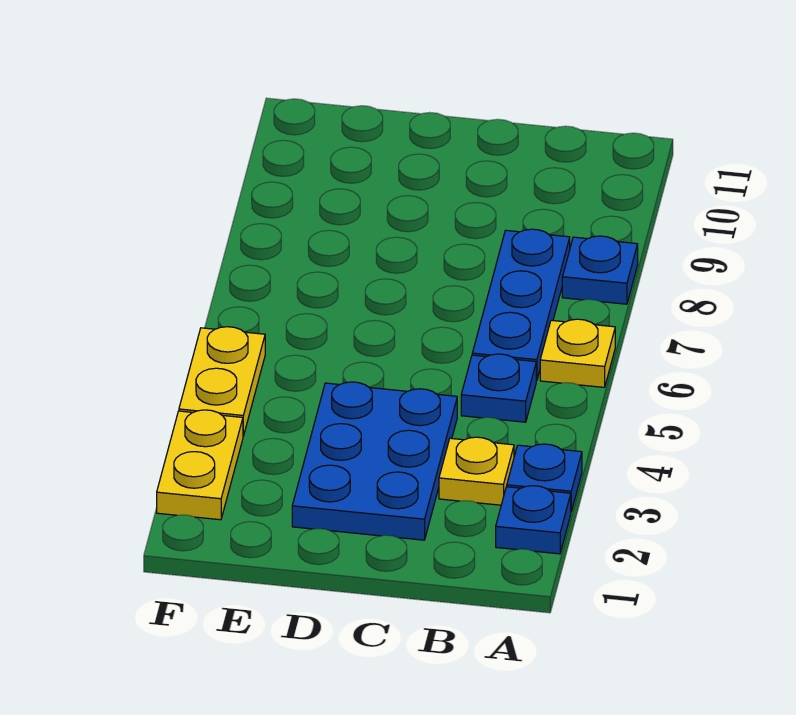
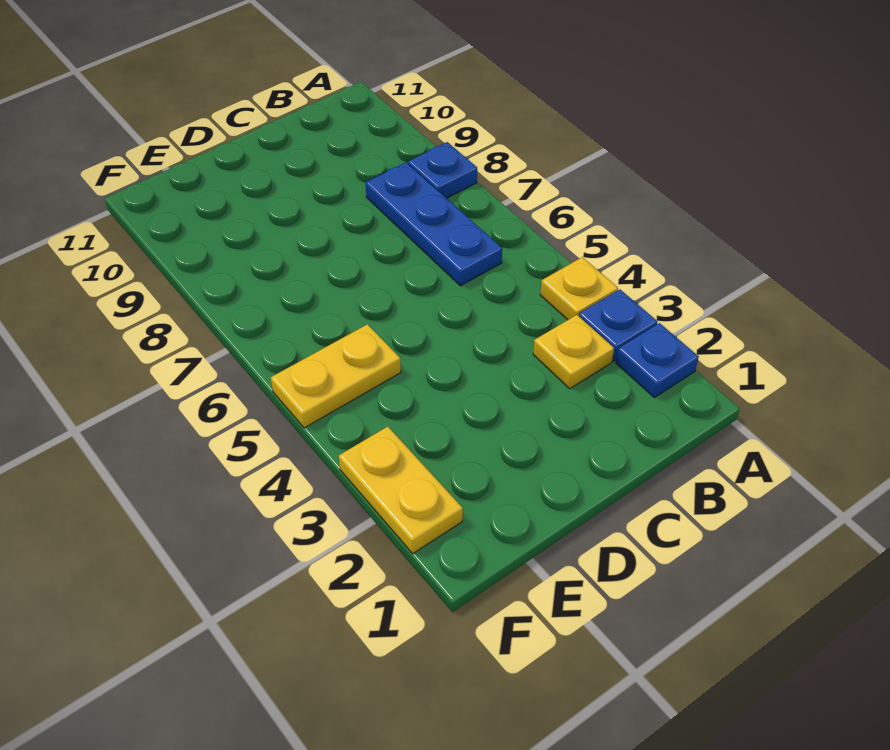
yellow plate A6 level 1 -> yellow plate A4 level 1
blue plate B5 level 1 -> none
blue plate C2:D4 level 1 -> none
yellow plate F4:F5 level 1 -> yellow plate E5:F5 level 1

